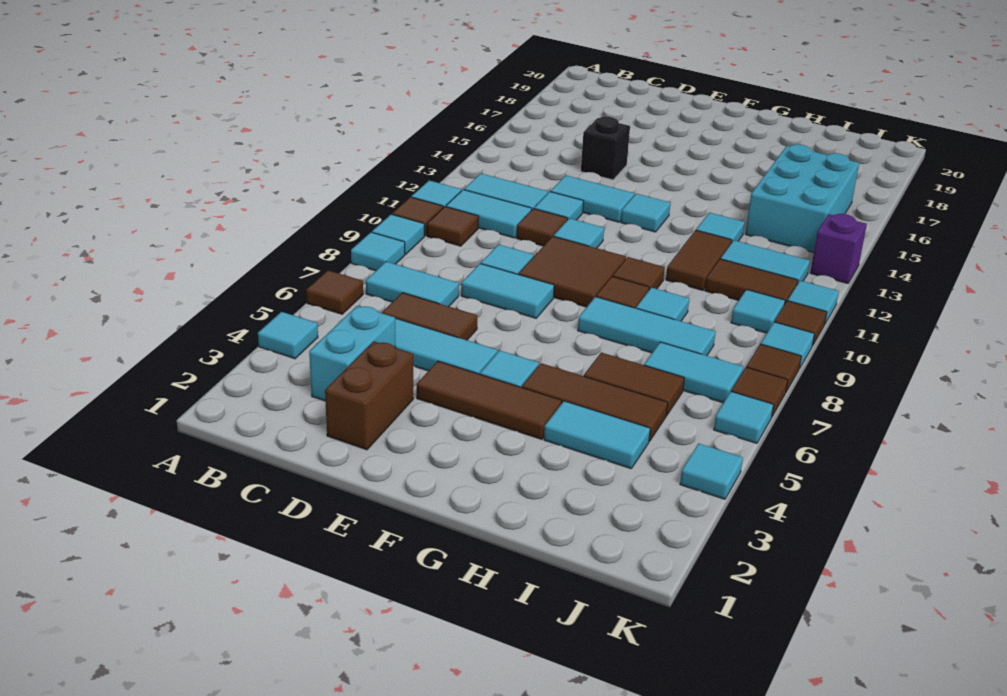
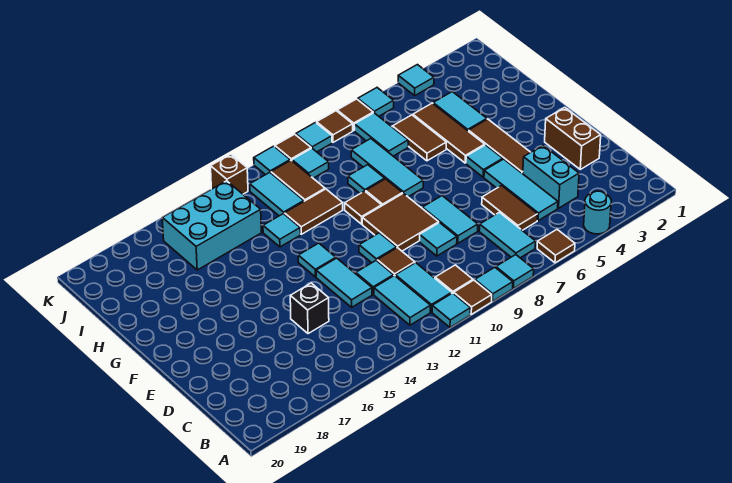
cyan tile A4 level 1 -> cyan round brick A4 level 1
cyan brick C3:C4 level 1 -> cyan brick C4:D4 level 1
brown brick D2:D3 level 1 -> brown brick D2:E2 level 1
purple brick K13 level 1 -> brown brick K13 level 1

